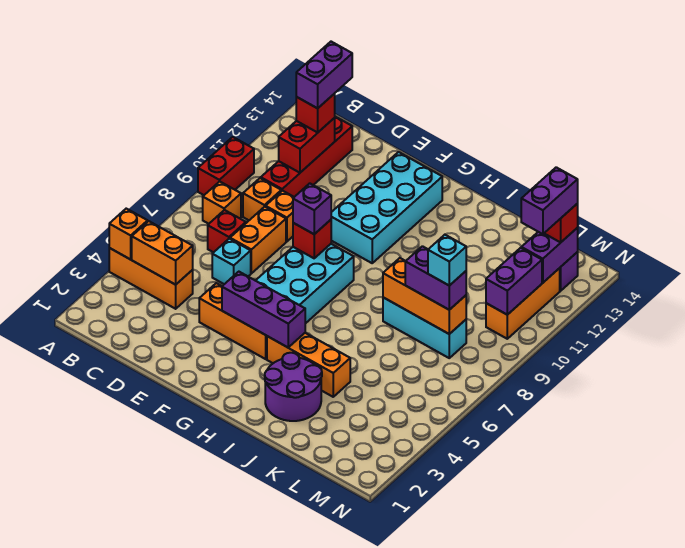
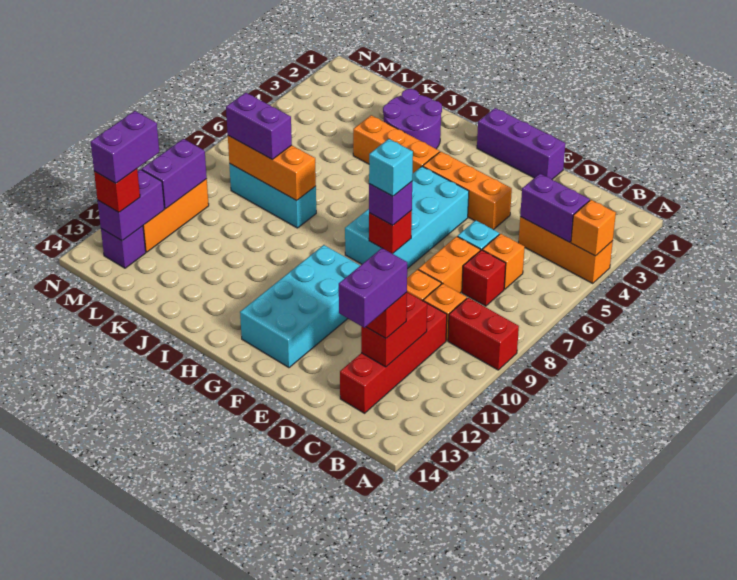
red brick A9:A10 level 1 -> red brick A9:B9 level 1
orange brick B4:C4 level 2 -> purple brick B4:C4 level 2
orange brick B8 level 1 -> orange brick C6 level 1
purple brick F4:H4 level 2 -> purple brick E1:G1 level 1
cyan brick L8 level 4 -> cyan brick F8 level 4

